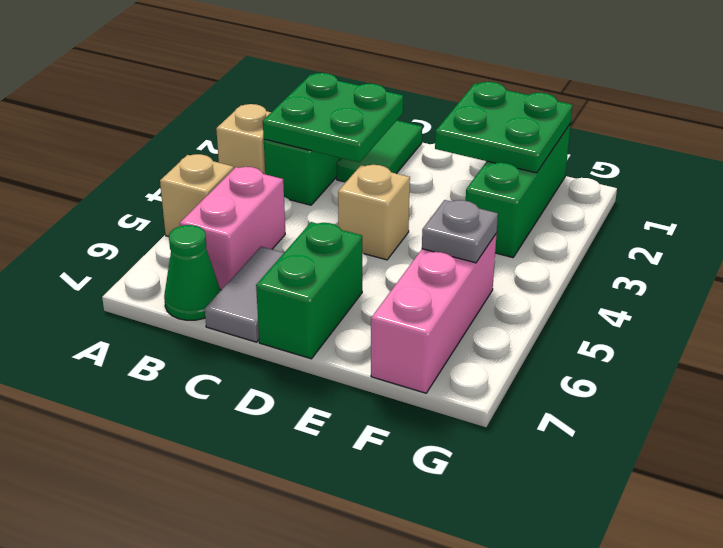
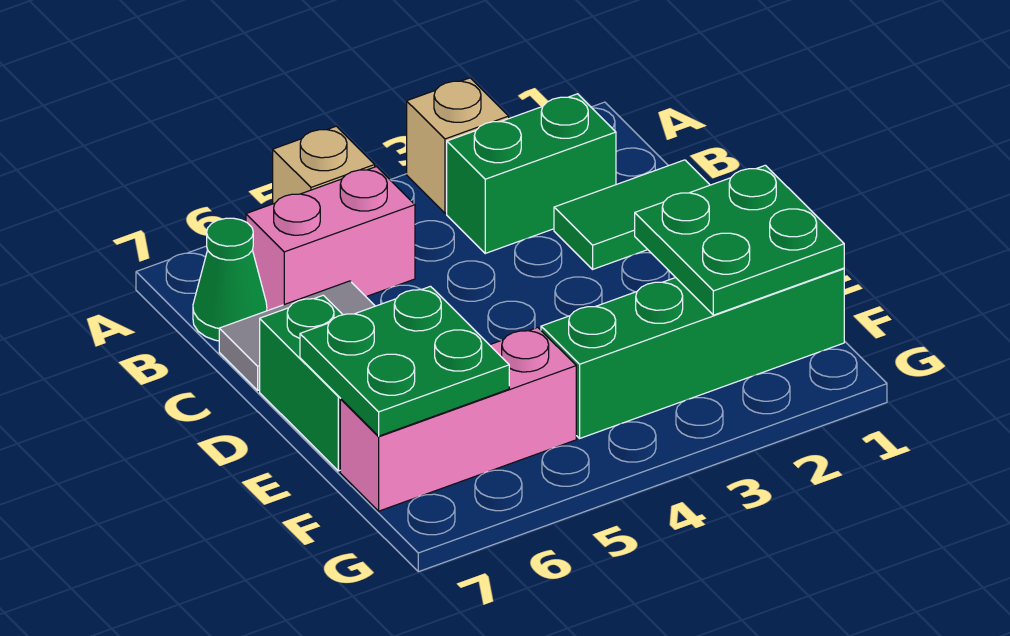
green plate B2:C3 level 2 -> green plate E6:F7 level 2
tan brick D4 level 1 -> none
green brick D6:D7 level 1 -> green brick D7:E7 level 1
green brick F1:F3 level 1 -> green brick F1:F4 level 1
grey plate F5 level 2 -> none

